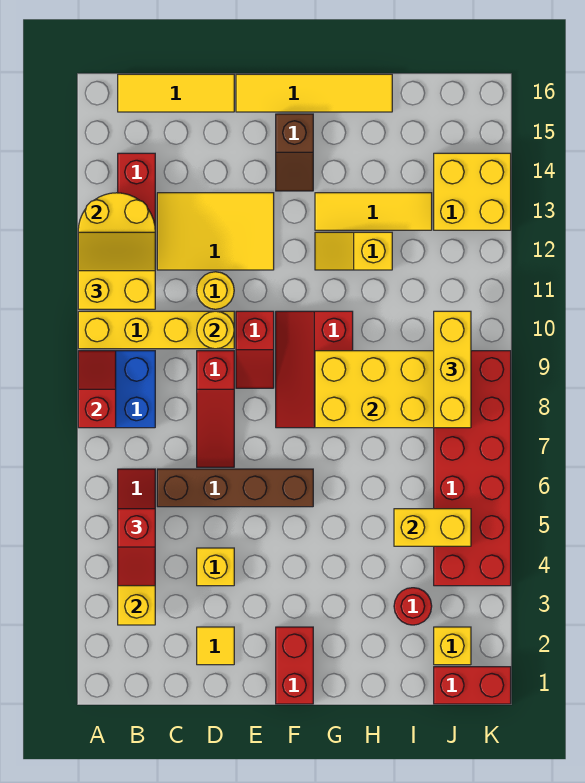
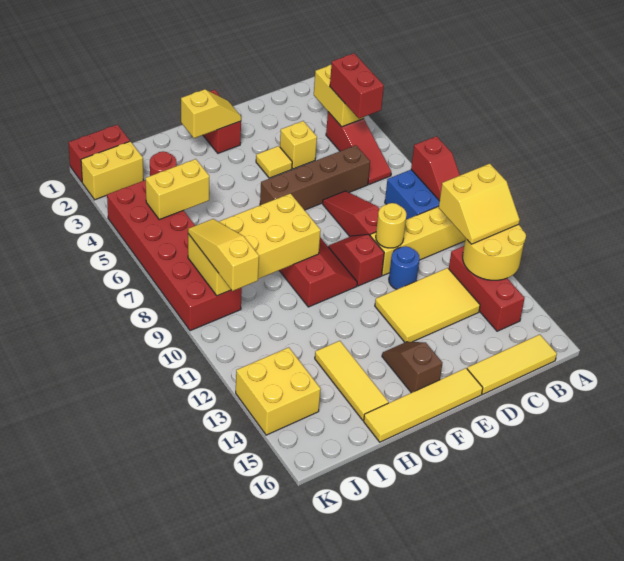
red slope B4:B5 level 3 top 5 -> red brick B4:B5 level 3
yellow tile D2 level 1 -> yellow tile E4 level 1
yellow round brick D11 level 1 -> blue round brick D11 level 1
yellow slope G12:H12 level 1 top H -> yellow slope F2:G2 level 2 top G
yellow tile G13:I13 level 1 -> yellow tile H13:H15 level 1
yellow brick J2 level 1 -> yellow brick J2:K2 level 1
yellow brick J8:J10 level 3 -> yellow slope J8:J10 level 3 top 10

